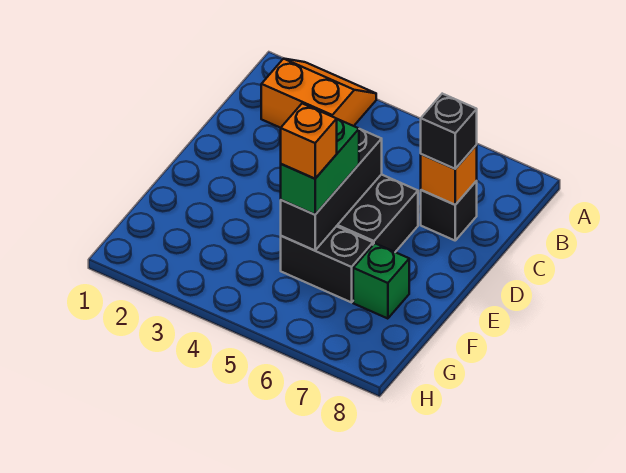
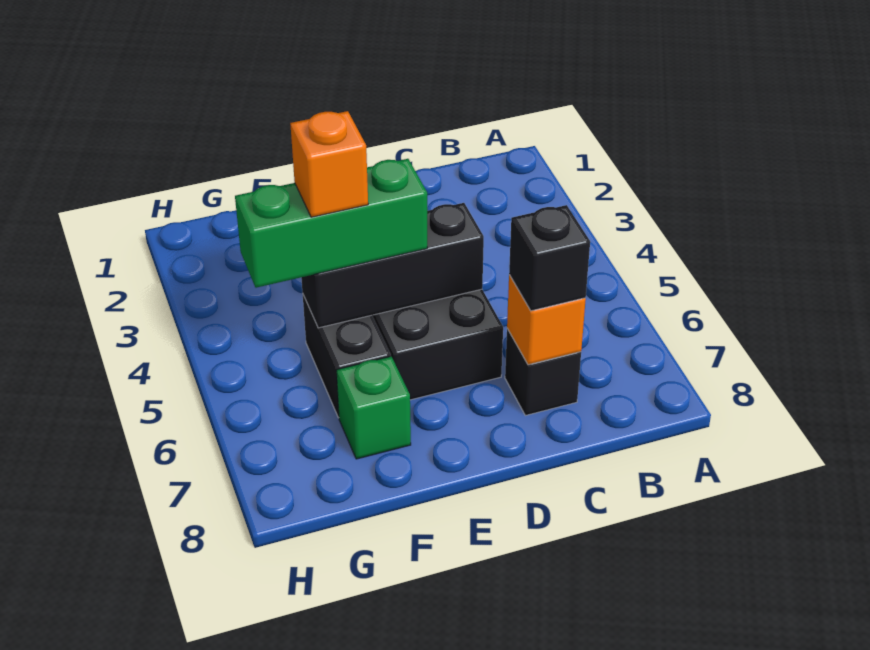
orange slope A2:B3 level 1 top B -> none
green brick E5:F5 level 3 -> green brick E5:G5 level 3

